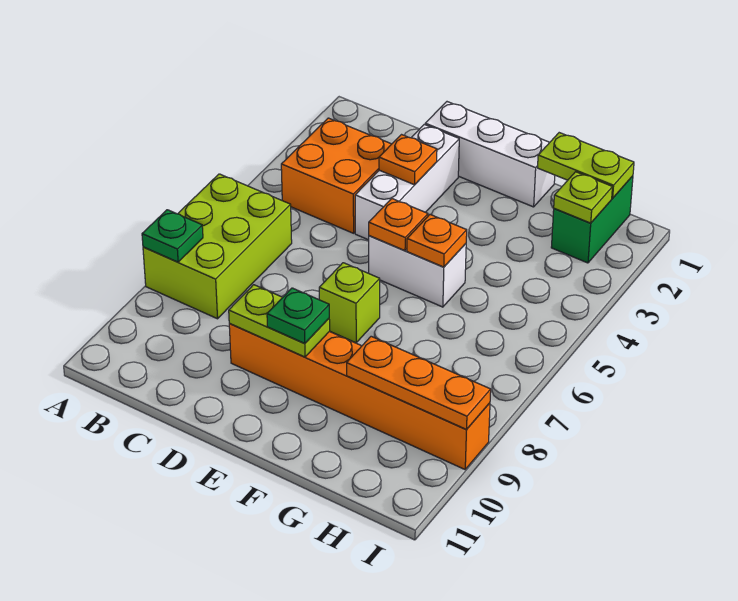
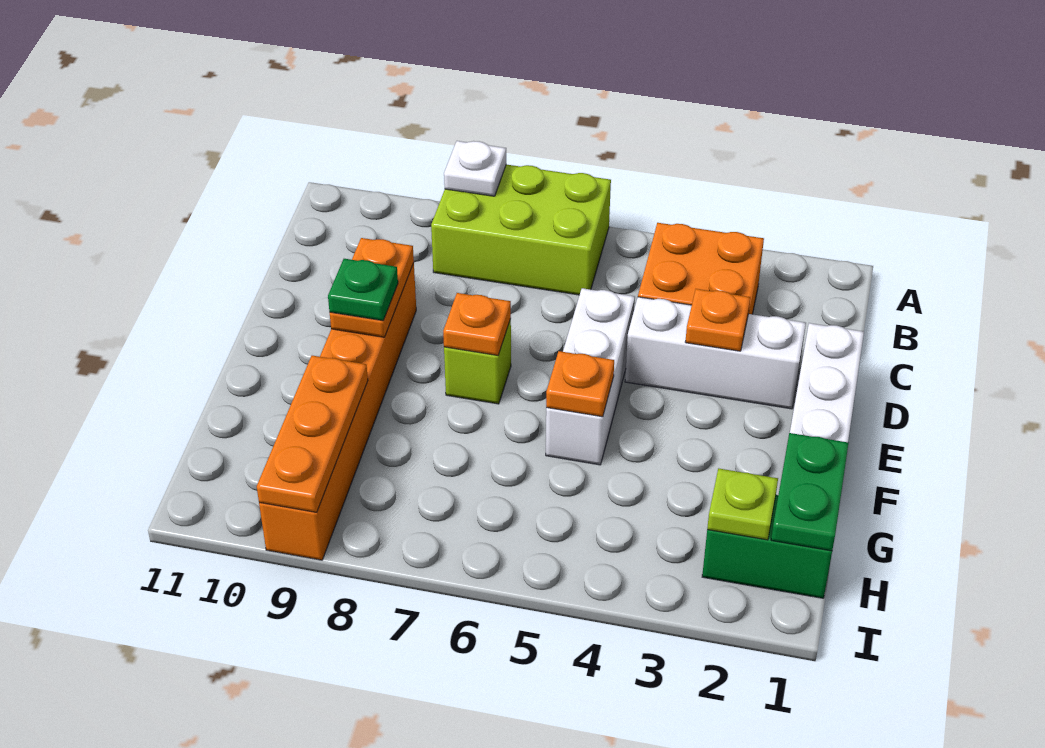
green plate A8 level 2 -> white plate A8 level 2
lime plate D9:E9 level 2 -> orange plate D9:E9 level 2
white brick E5:F5 level 1 -> white brick D5:F5 level 1
orange plate E5 level 2 -> orange plate E7 level 2
lime plate G1:H1 level 2 -> green plate G1:H1 level 2

